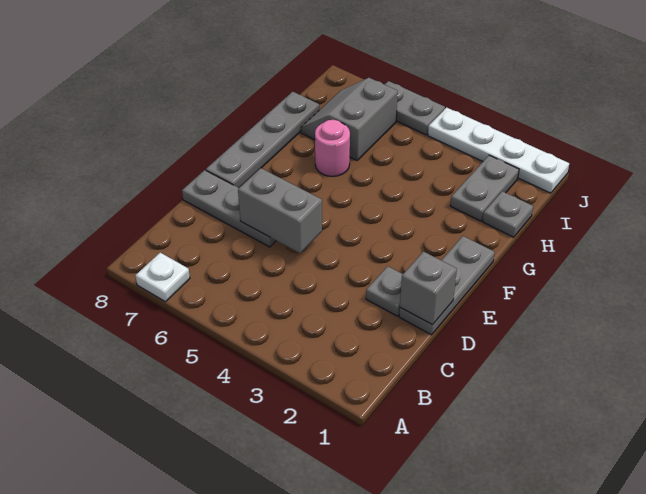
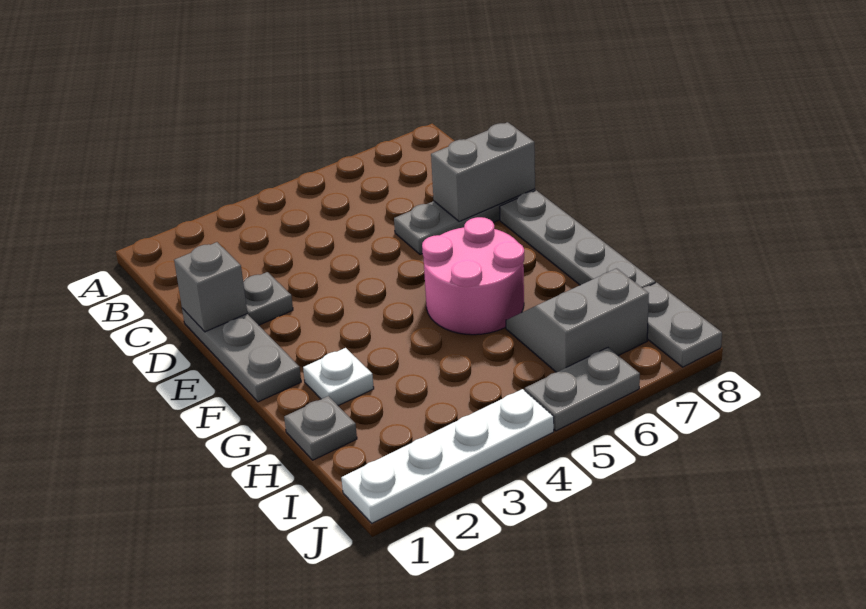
white plate A7 level 1 -> white plate G2 level 1
grey brick D5:D6 level 2 -> grey brick D7:D8 level 2
pink round brick G6 level 1 -> pink round brick F5:G6 level 1
grey plate H2:I2 level 1 -> grey plate I8:J8 level 1
grey slope H6:I7 level 1 top 6 -> grey slope H6:I7 level 1 top I

